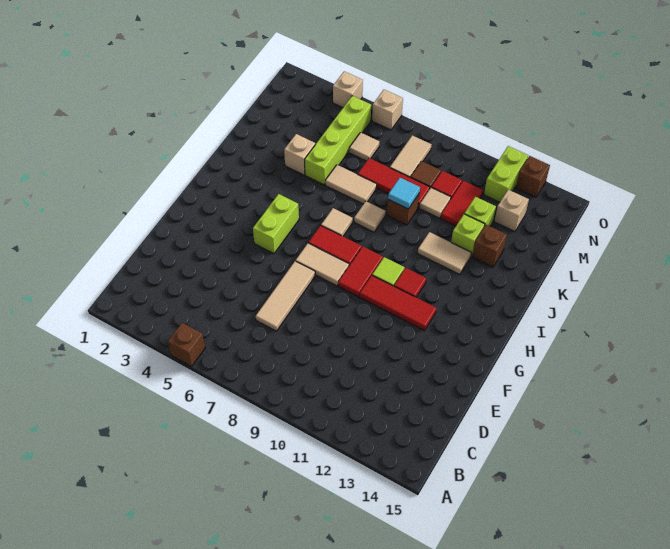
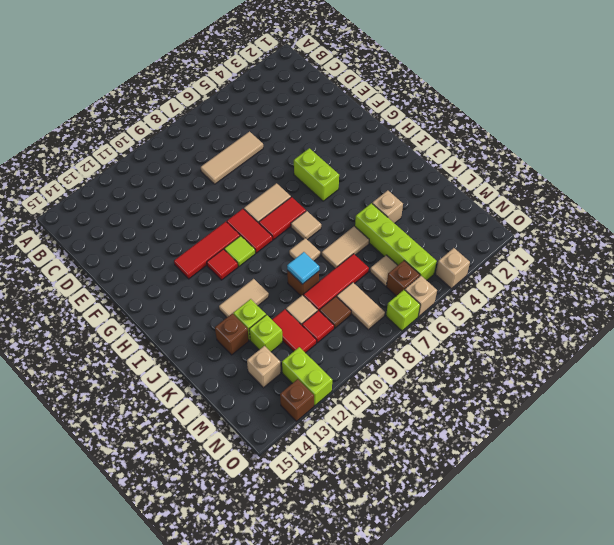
brown brick A5 level 1 -> brown brick N6 level 1
tan tile D7:F7 level 1 -> tan tile D6:D8 level 1
none -> lime brick O7 level 1

